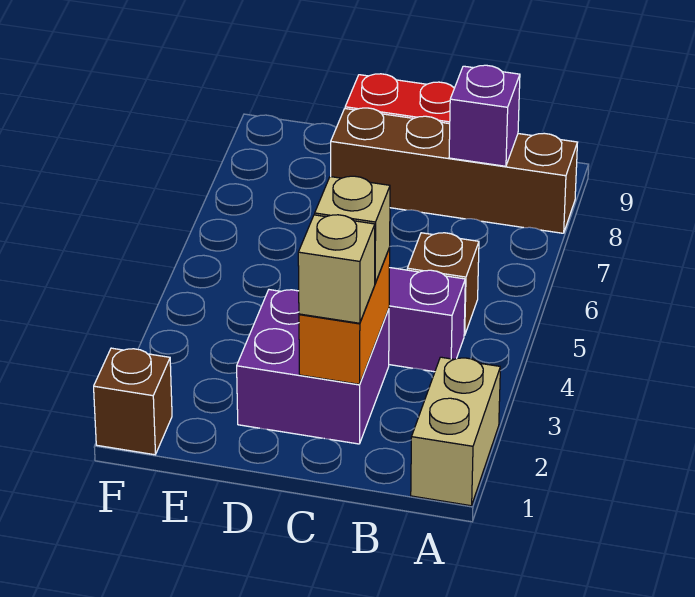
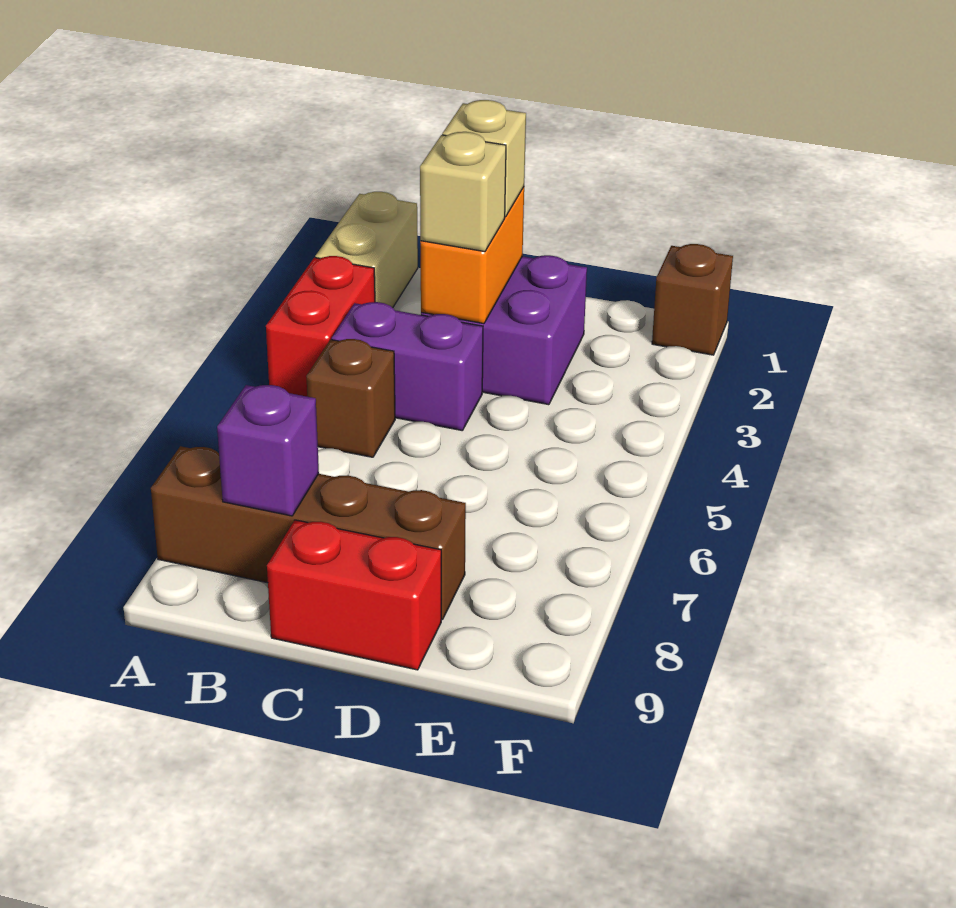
none -> red brick A3:A4 level 1

